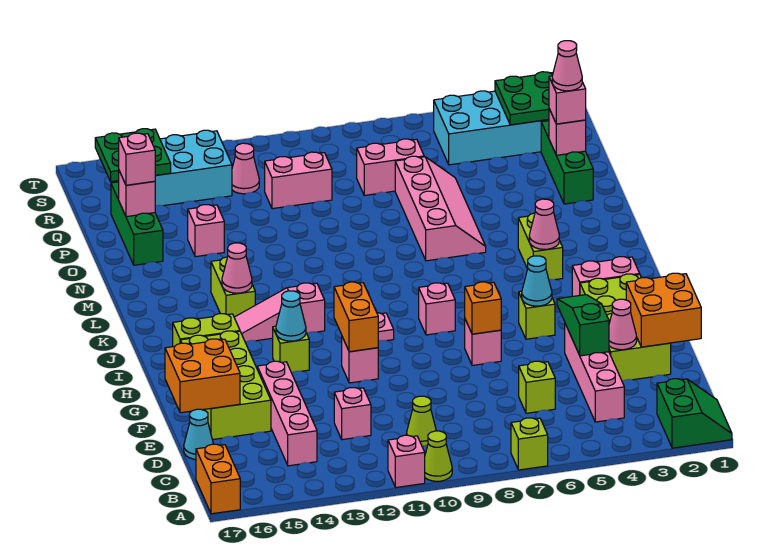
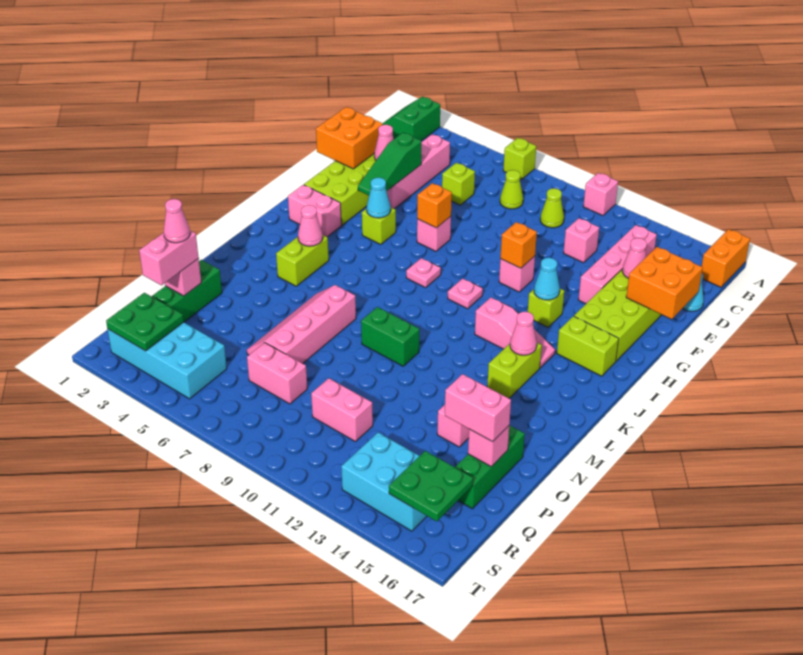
lime cone A10 level 1 -> lime cone C8 level 1
orange brick G11:H11 level 2 -> orange brick G11 level 2
pink brick I8 level 1 -> pink plate I8 level 1
none -> green brick M9:M10 level 1
pink brick P2 level 3 -> pink brick P2:Q2 level 3
pink brick P16 level 3 -> pink brick P15:P16 level 3
pink cone R12 level 1 -> pink cone E15 level 2

